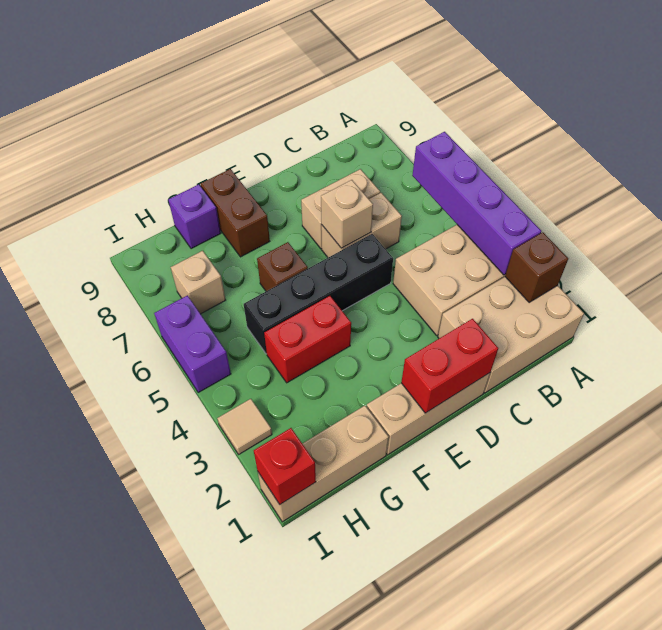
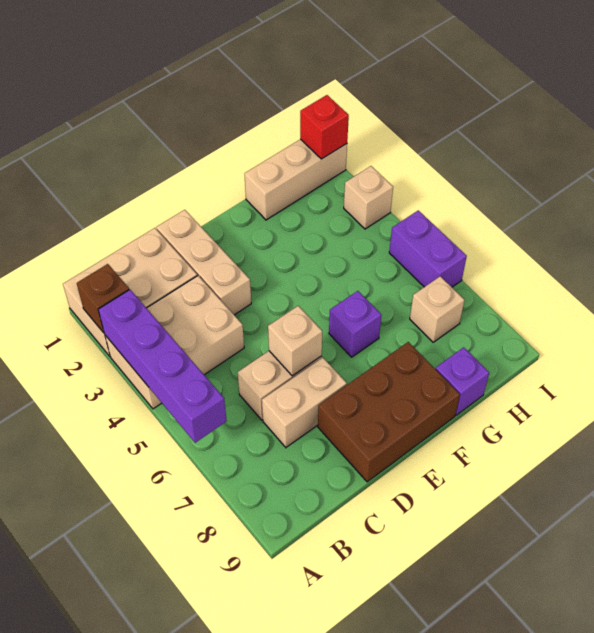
tan brick D1:F1 level 1 -> tan brick D1:D3 level 1
red brick D1:E1 level 2 -> none
black brick D5:G5 level 1 -> none
red brick F4:G4 level 1 -> none
brown brick F6 level 1 -> purple brick F6 level 1
brown brick F8:F9 level 1 -> brown brick D8:F9 level 1
tan tile I3 level 1 -> tan brick I3 level 1

